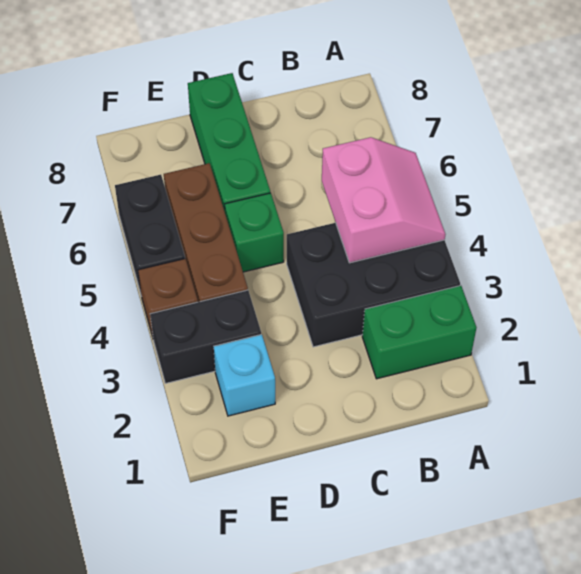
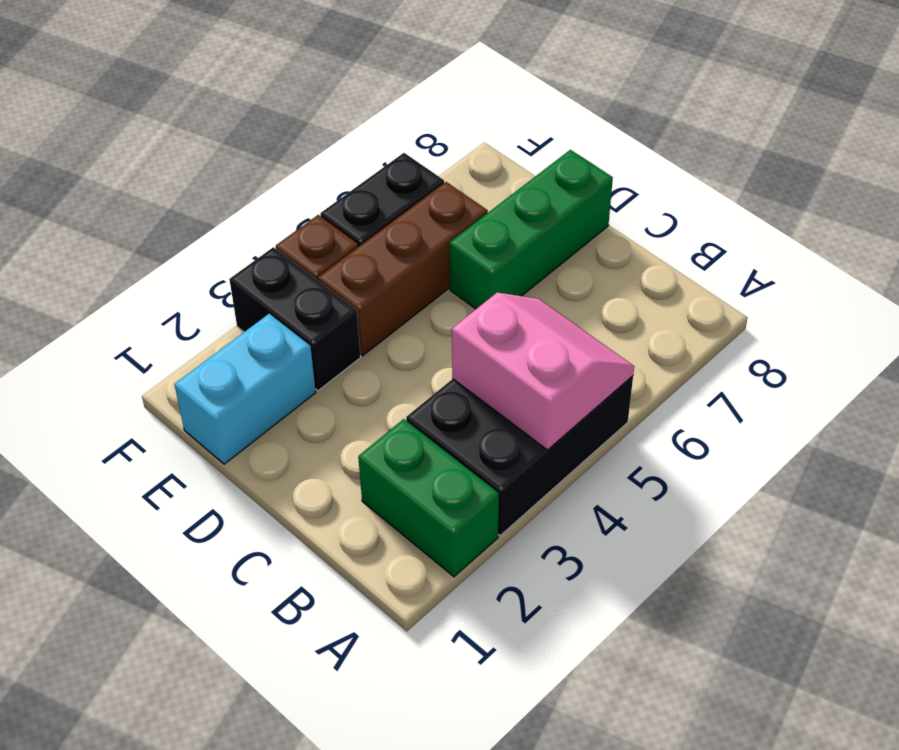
black brick A3:C4 level 1 -> black brick A3:B5 level 1
pink slope A4:B5 level 2 top B -> pink slope A4:B5 level 2 top 4
green brick D5 level 1 -> none
cyan brick E2 level 1 -> cyan brick E1:E2 level 1

